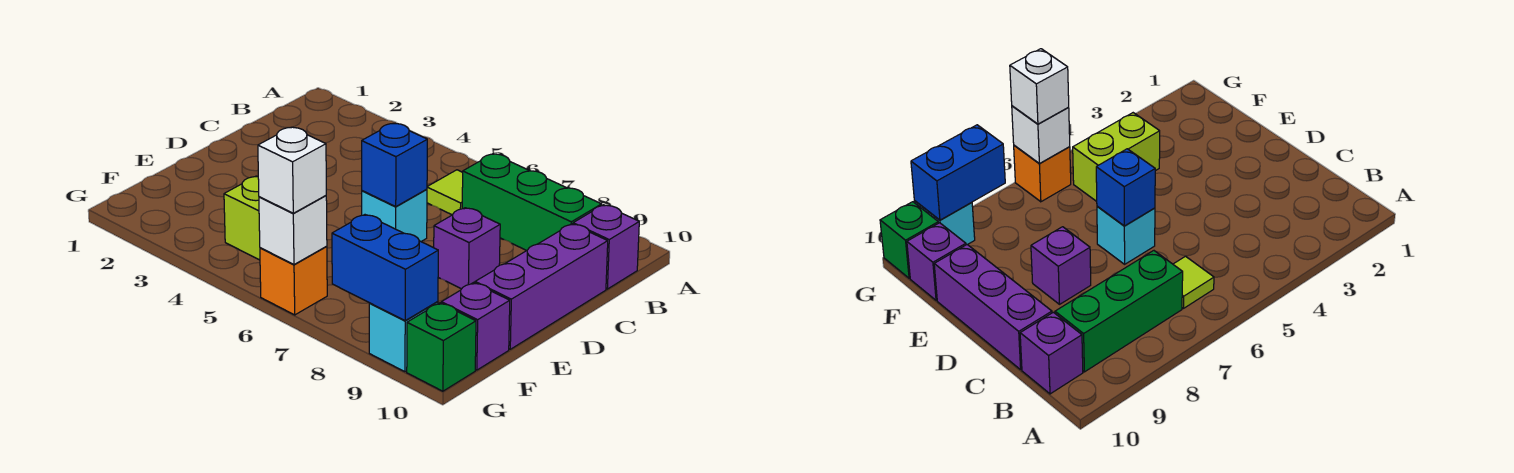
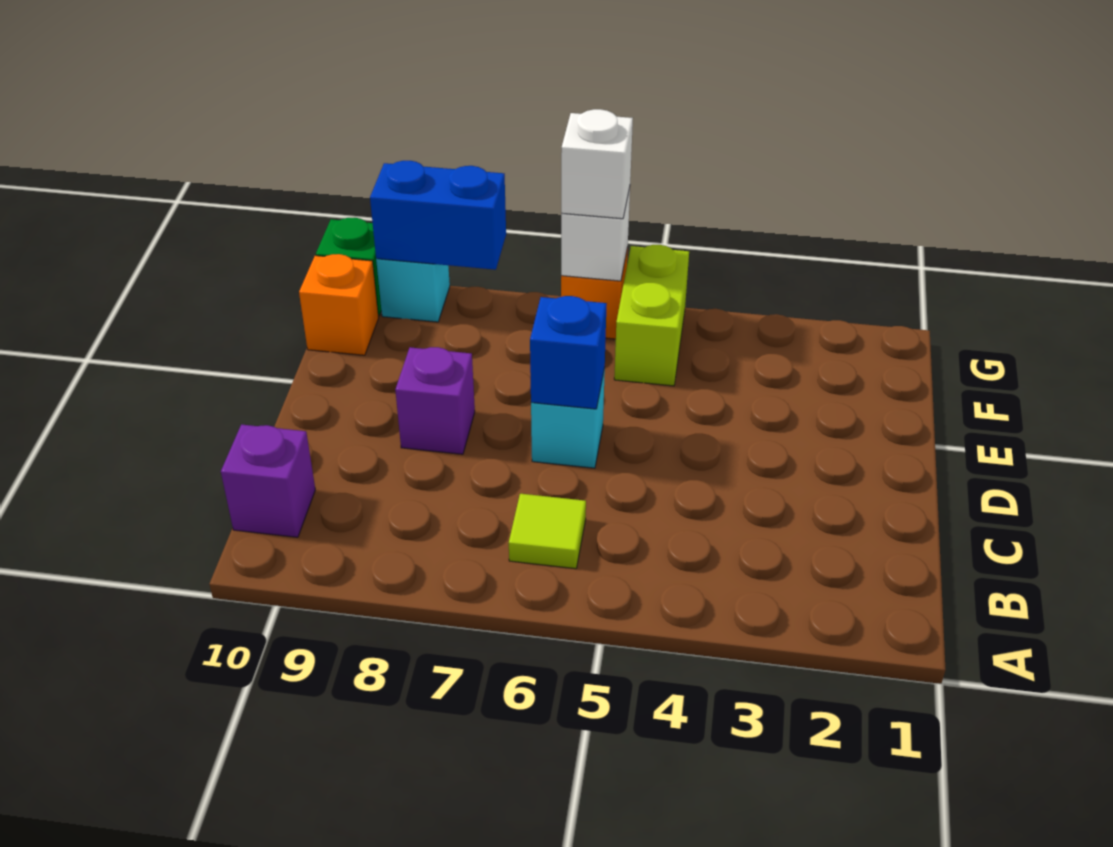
green brick B7:B9 level 1 -> none
purple brick C10:E10 level 1 -> none
lime brick F4:F5 level 1 -> lime brick F5:G5 level 1
purple brick F10 level 1 -> orange brick F10 level 1

